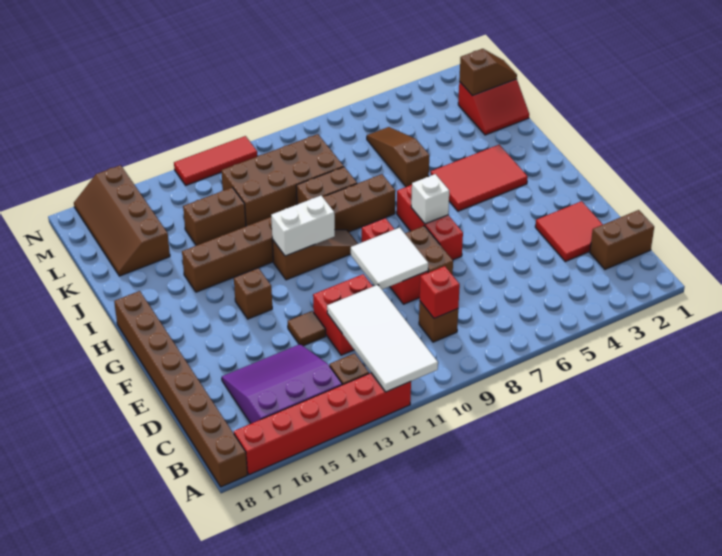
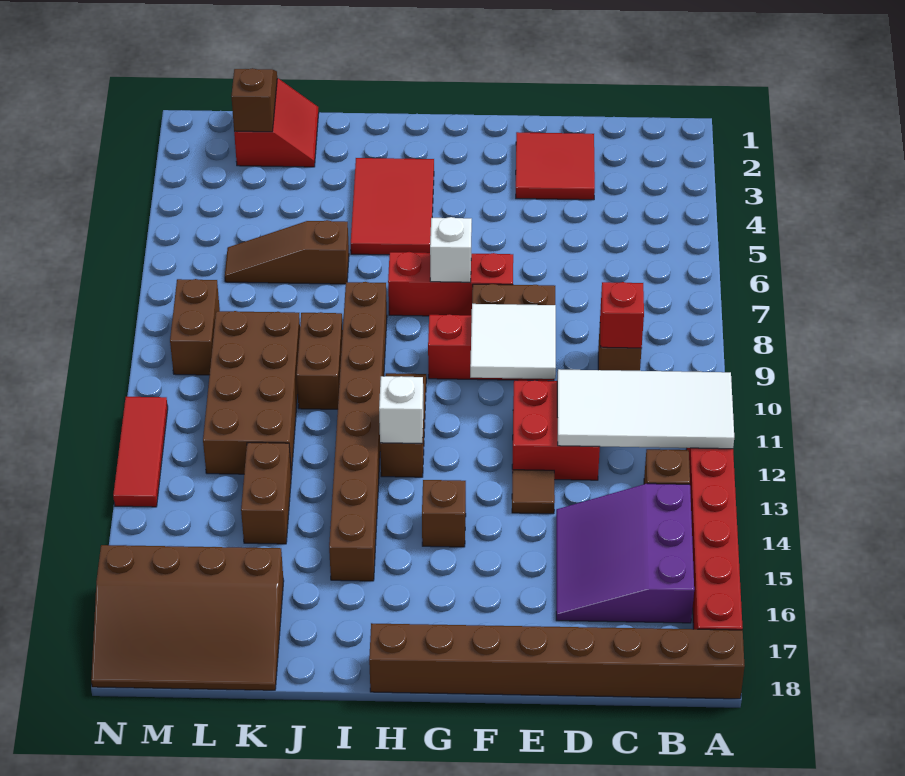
brown brick C1:C2 level 1 -> brown brick M8:M9 level 1
white brick H11:H12 level 2 -> white brick H12 level 2
brown slope K16:N17 level 1 top 16 -> brown slope K16:N18 level 1 top 16

